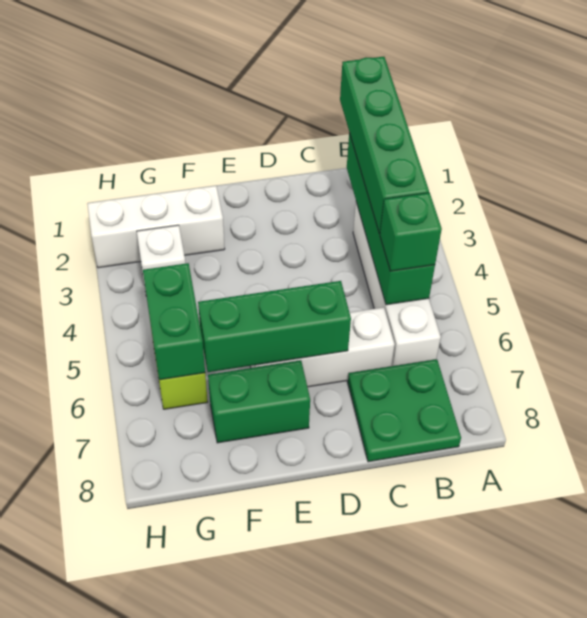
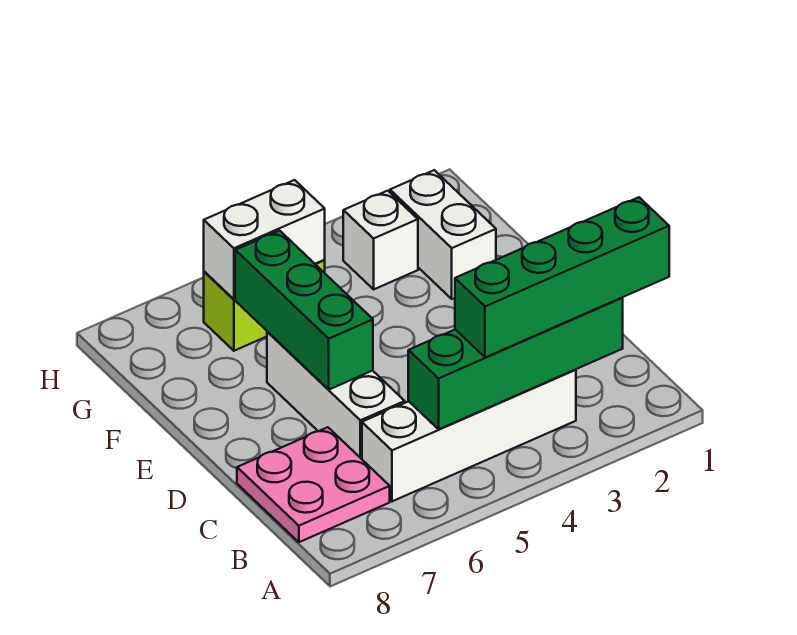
green brick B5 level 3 -> none
green plate B7:C8 level 1 -> pink plate B7:C8 level 1
green brick E7:F7 level 1 -> none
white brick F2:H2 level 1 -> white brick F2:G2 level 1
green brick G5:G6 level 2 -> white brick G5:G6 level 2

